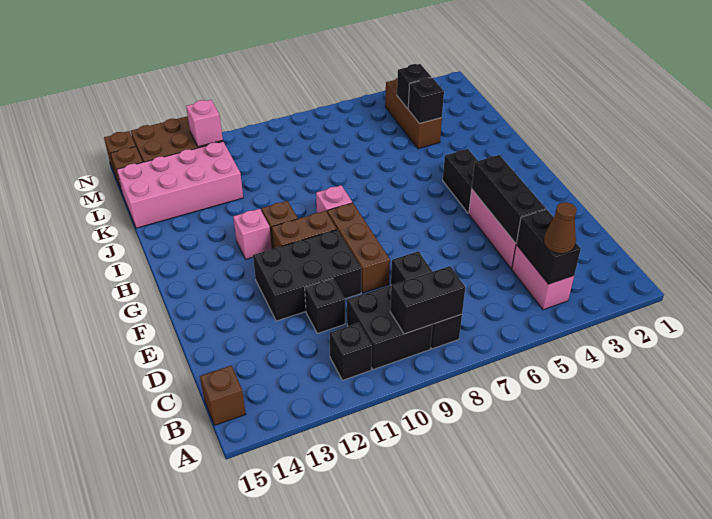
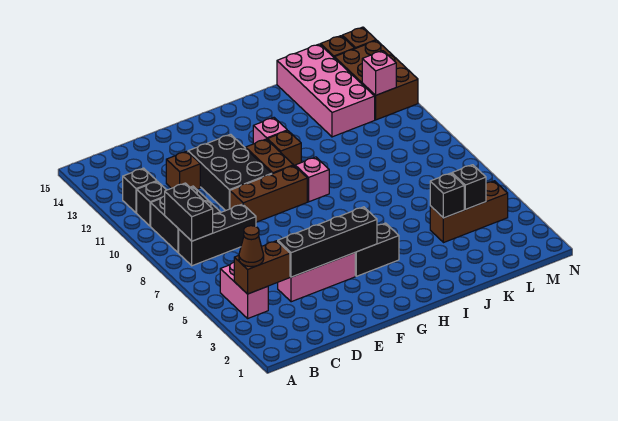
pink brick B4:C4 level 1 -> pink brick B4:B5 level 1
black brick B4:C4 level 2 -> brown brick B4:C4 level 2
brown brick B15 level 1 -> brown brick D12 level 1
black brick D4:F4 level 2 -> black brick D4:G4 level 2
black brick D11 level 1 -> black brick B12 level 1

